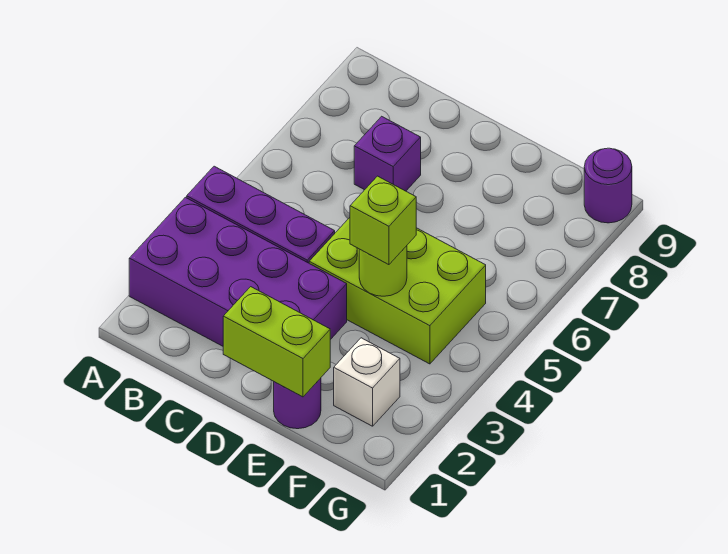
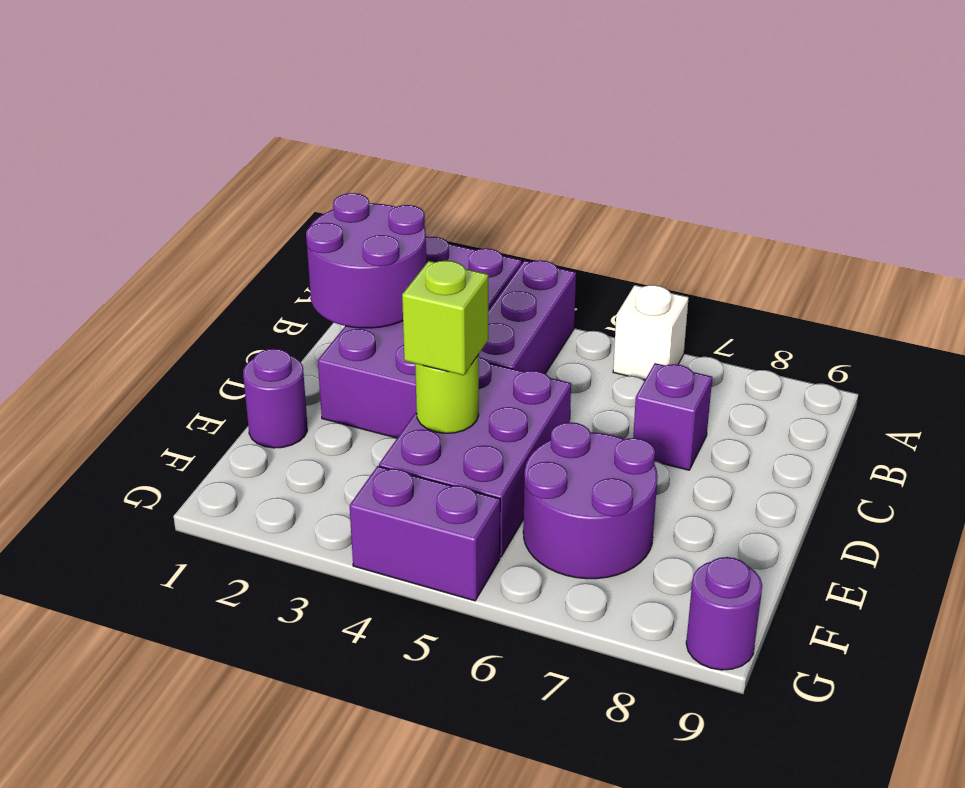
none -> purple round brick B1:C2 level 2
lime brick D1:E1 level 2 -> none
lime brick D4:F5 level 1 -> purple brick D4:F5 level 1
none -> purple round brick E6:F7 level 1
white brick F2 level 1 -> white brick A6 level 1
none -> purple brick G4:G5 level 1

